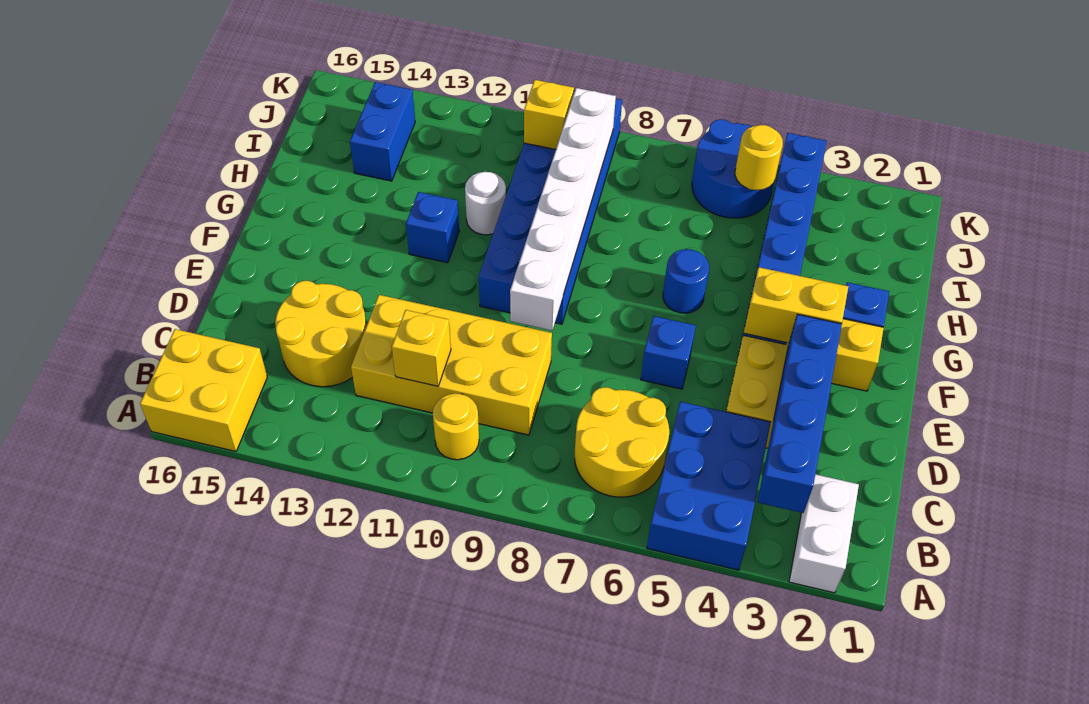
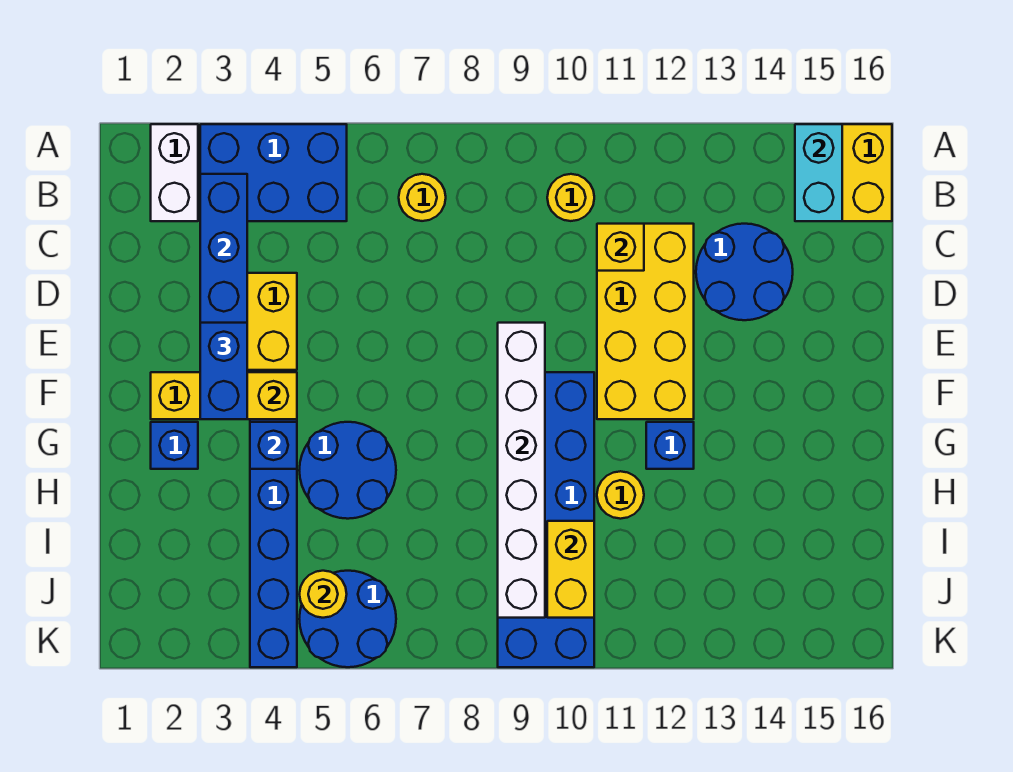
blue brick A4:C5 level 1 -> blue brick A3:B5 level 1
none -> cyan brick A15:B15 level 2
yellow round brick B6:C7 level 1 -> yellow round brick B7 level 1
yellow brick C9:D12 level 1 -> yellow brick C11:F12 level 1
yellow round brick C13:D14 level 1 -> blue round brick C13:D14 level 1
blue brick E6 level 1 -> blue brick G4 level 2
blue round brick G6 level 1 -> blue round brick G5:H6 level 1
white round brick H11 level 1 -> yellow round brick H11 level 1
blue brick I14:J14 level 1 -> blue brick E3:F3 level 3
yellow brick J10 level 2 -> yellow brick I10:J10 level 2

